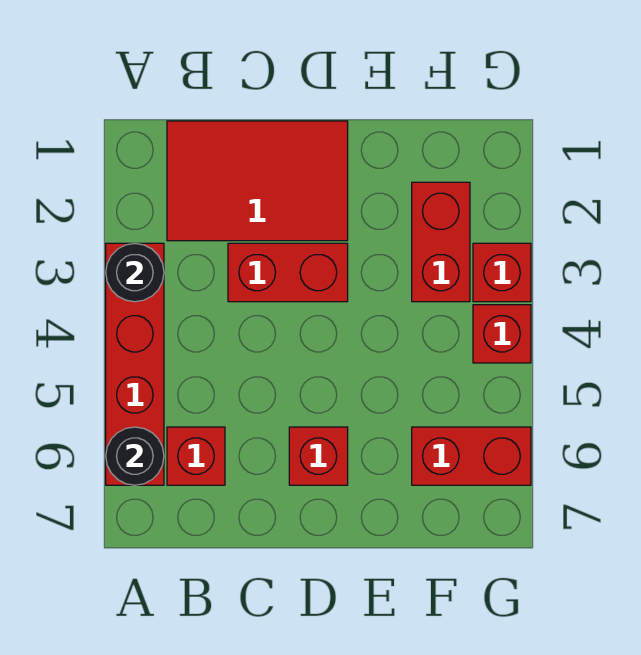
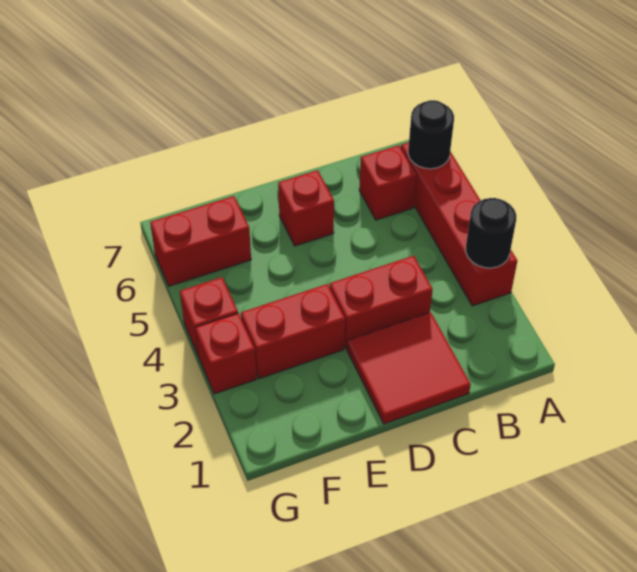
red tile B1:D2 level 1 -> red tile C1:D2 level 1
red brick F2:F3 level 1 -> red brick E3:F3 level 1

